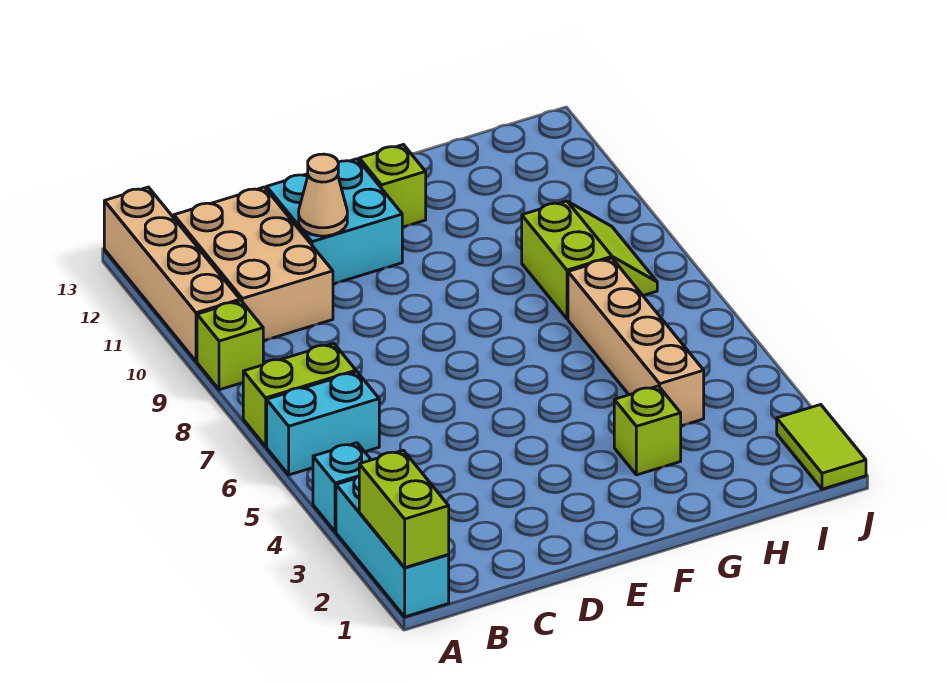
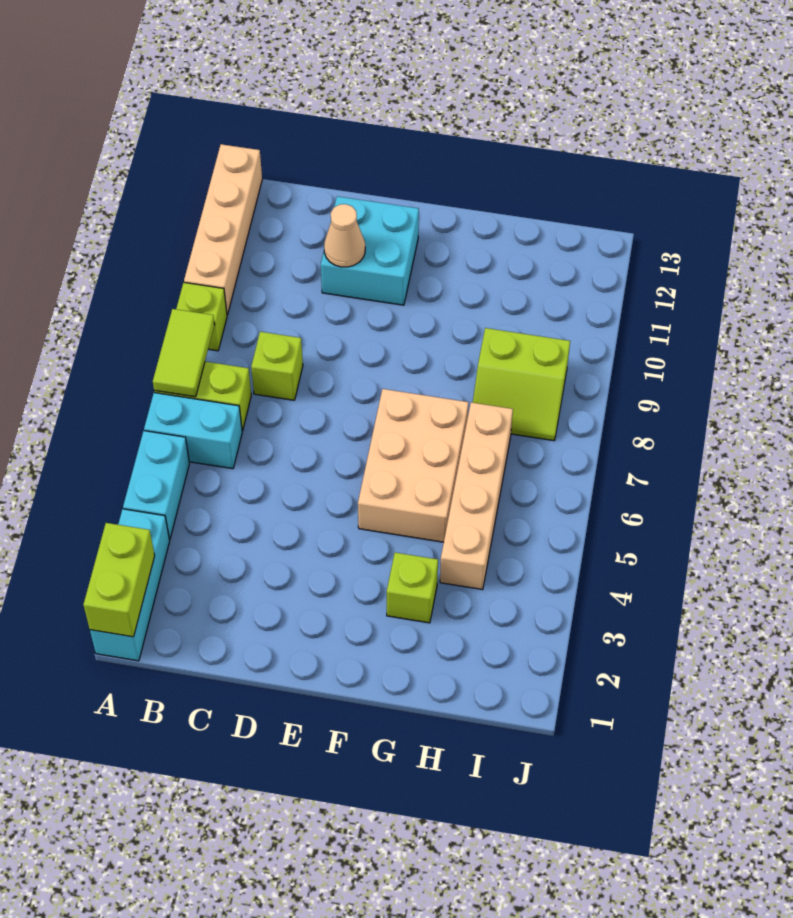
cyan brick A4 level 1 -> cyan brick A4:A5 level 1
tan brick B10:C12 level 1 -> tan brick F5:G7 level 1
lime brick F12 level 1 -> lime brick C8 level 1
lime slope H8:I9 level 1 top H -> lime slope H8:I9 level 1 top 9
lime tile J1:J2 level 1 -> lime tile A7:A8 level 2

